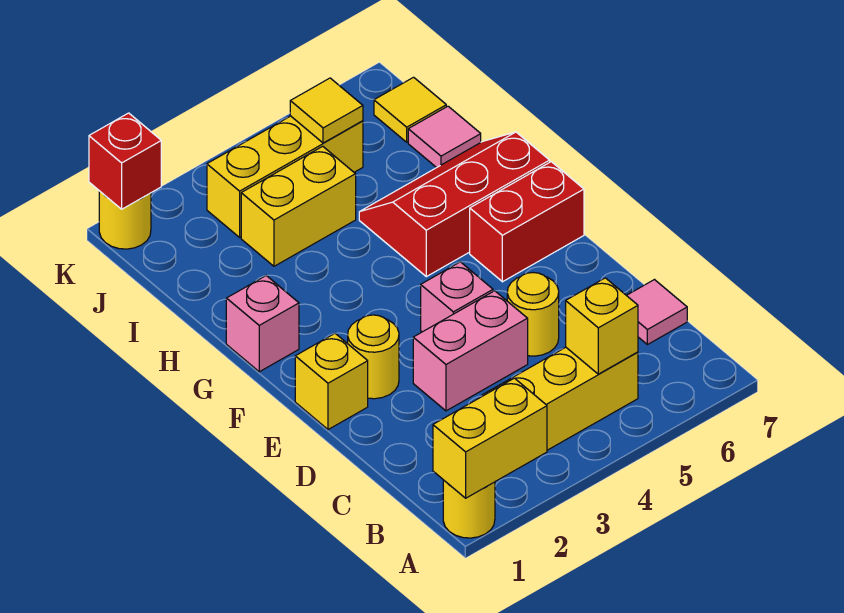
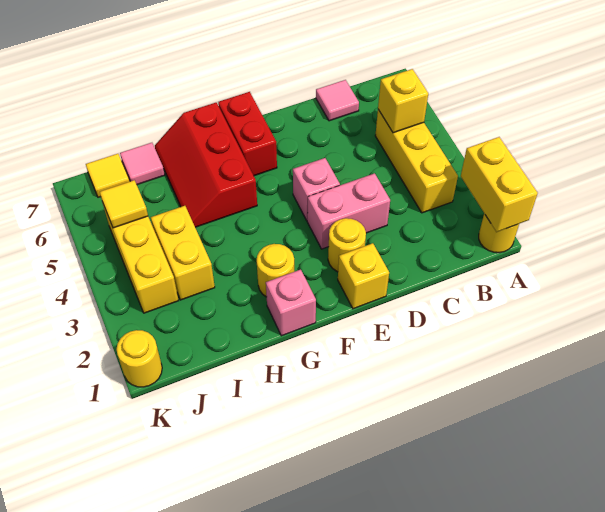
pink brick D3:D4 level 1 -> pink brick D3:E3 level 1
yellow round brick D5 level 1 -> yellow round brick G2 level 1
red brick K1 level 2 -> none

